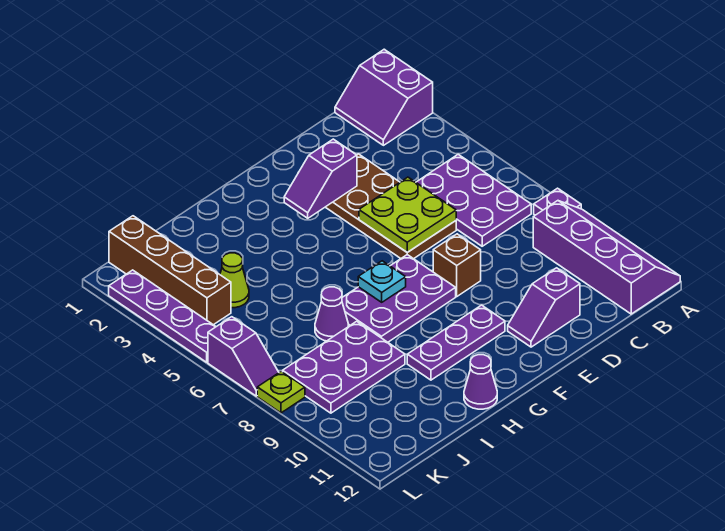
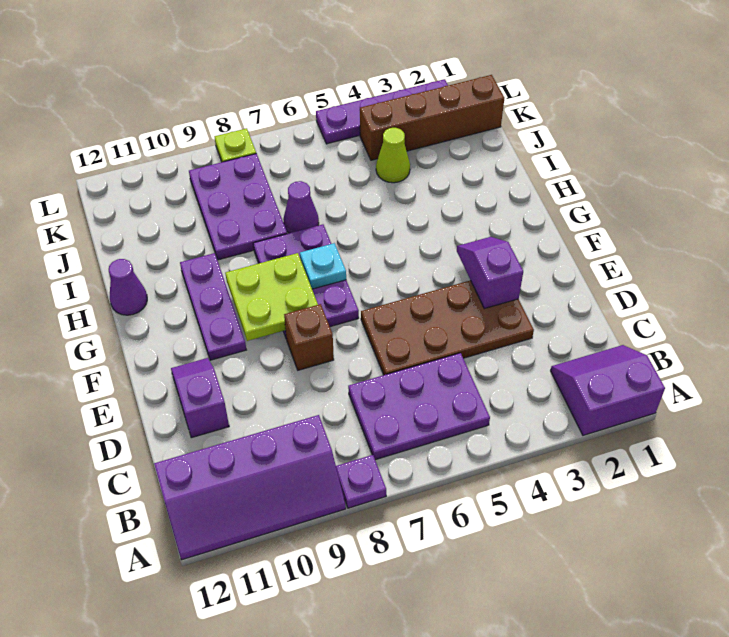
lime plate D5:E6 level 2 -> lime plate F8:G9 level 2
purple slope L6:L7 level 1 top 6 -> none

